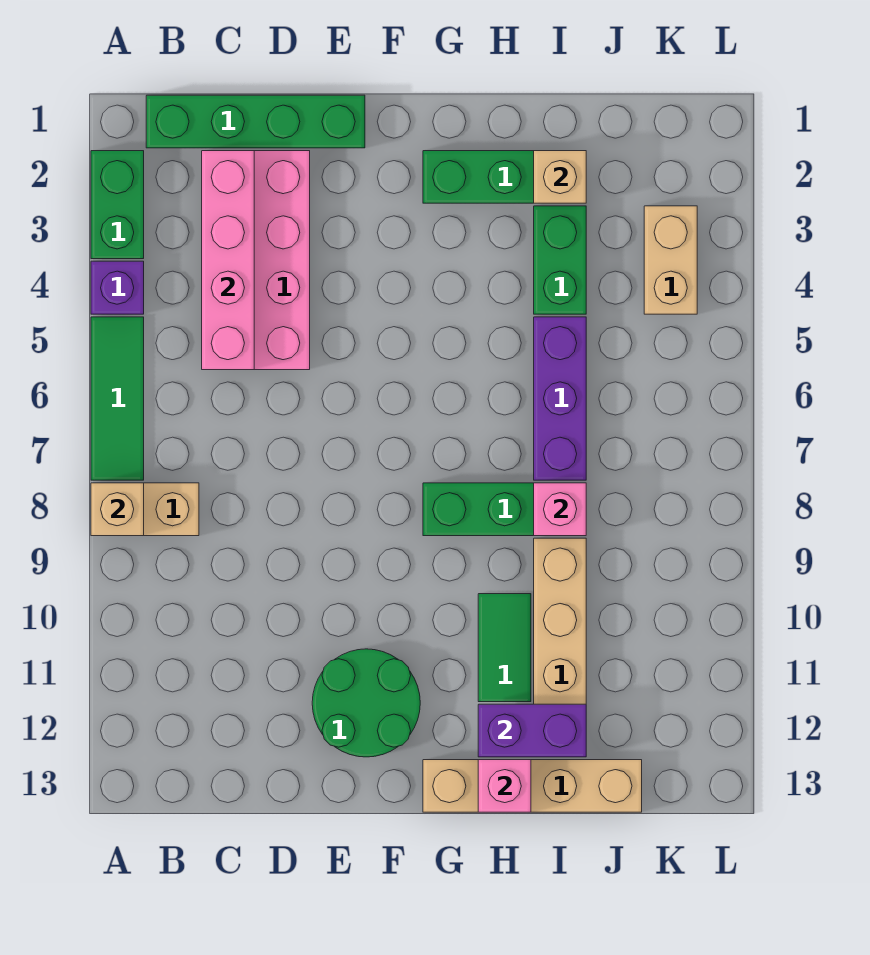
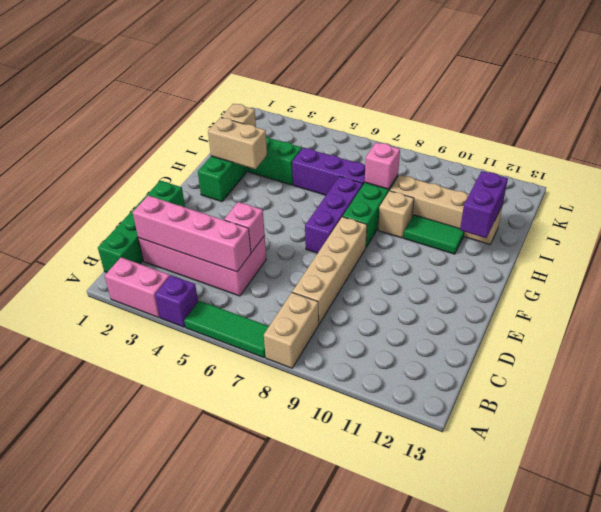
green brick A2:A3 level 1 -> pink brick A2:A3 level 1
tan brick A8 level 2 -> tan brick H9 level 1
green round brick E11:F12 level 1 -> none
none -> purple brick F7:H7 level 1
tan brick G13:J13 level 1 -> tan brick C8:F8 level 1
pink brick H13 level 2 -> pink brick D5 level 2
tan brick K3:K4 level 1 -> tan brick H2:H3 level 2

